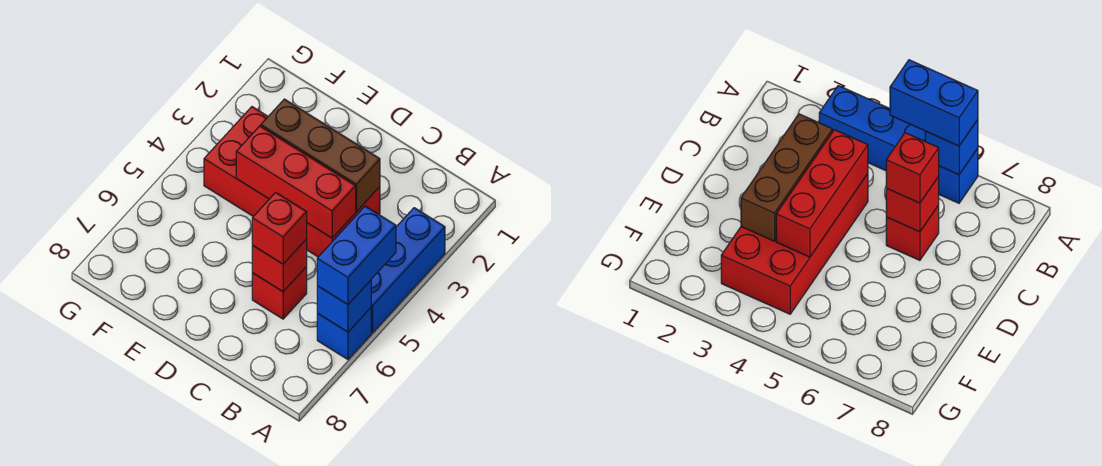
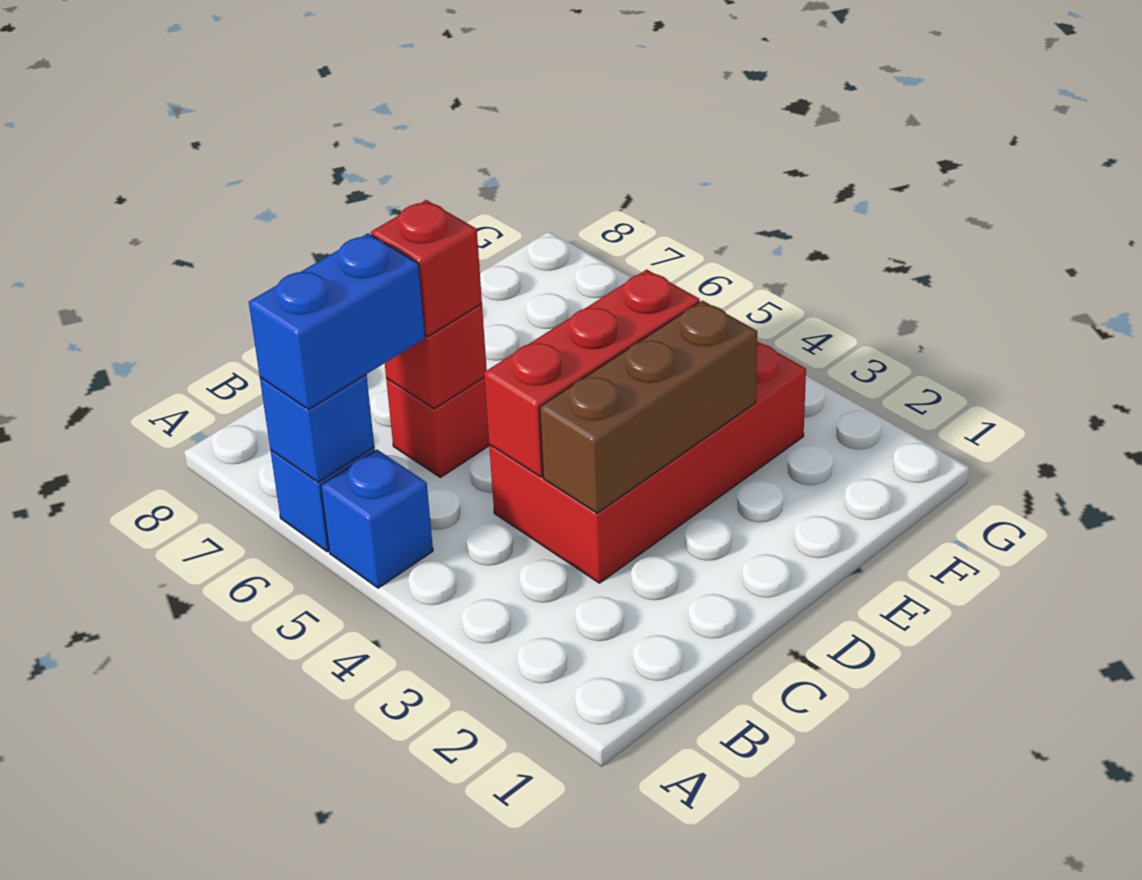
blue brick A3:A5 level 1 -> blue brick A5 level 1
blue brick A5:A6 level 3 -> blue brick A6:B6 level 3

